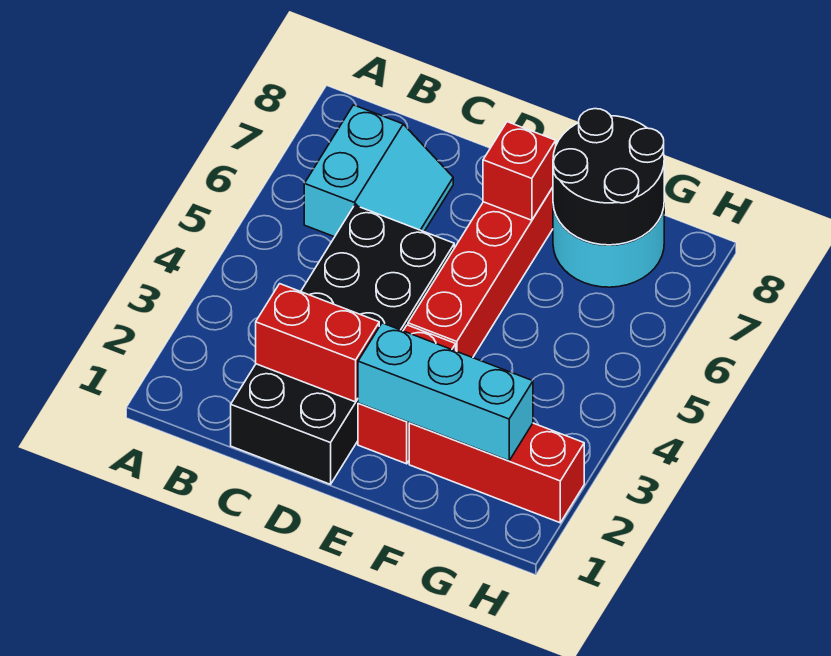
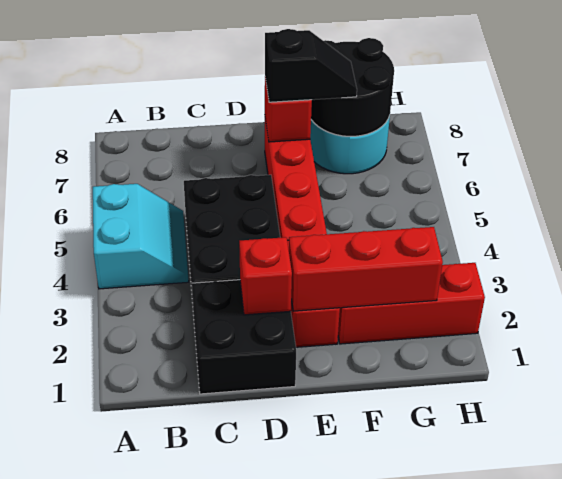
cyan slope B6:C7 level 1 top B -> cyan slope A4:B5 level 1 top A
red brick C2:D2 level 2 -> red brick D2 level 2
cyan brick E2:G2 level 2 -> red brick E2:G2 level 2
none -> black slope E7:F7 level 3 top E

